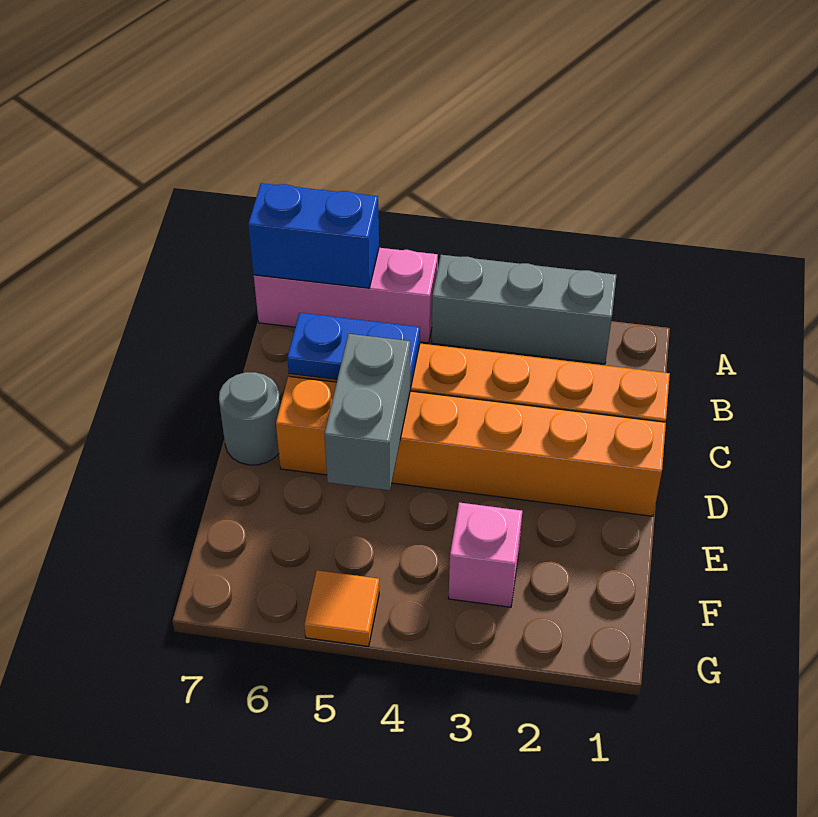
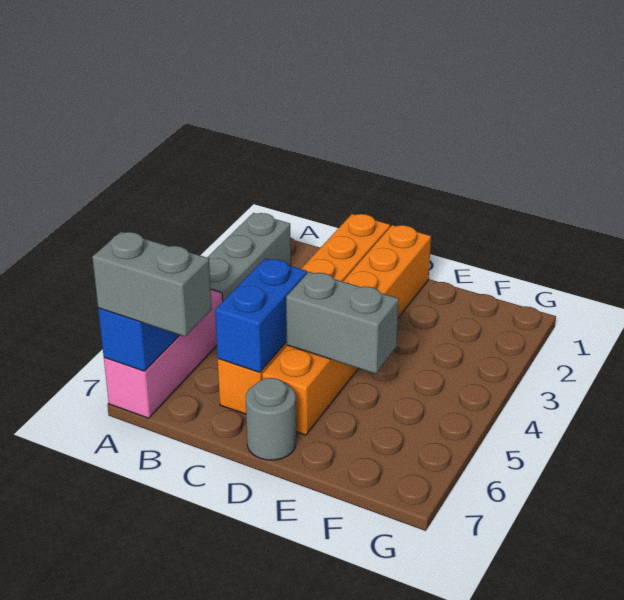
none -> grey brick A7:B7 level 3
blue plate C5:C6 level 2 -> blue brick C5:C6 level 2
pink brick F3 level 1 -> none
orange tile G5 level 1 -> none

